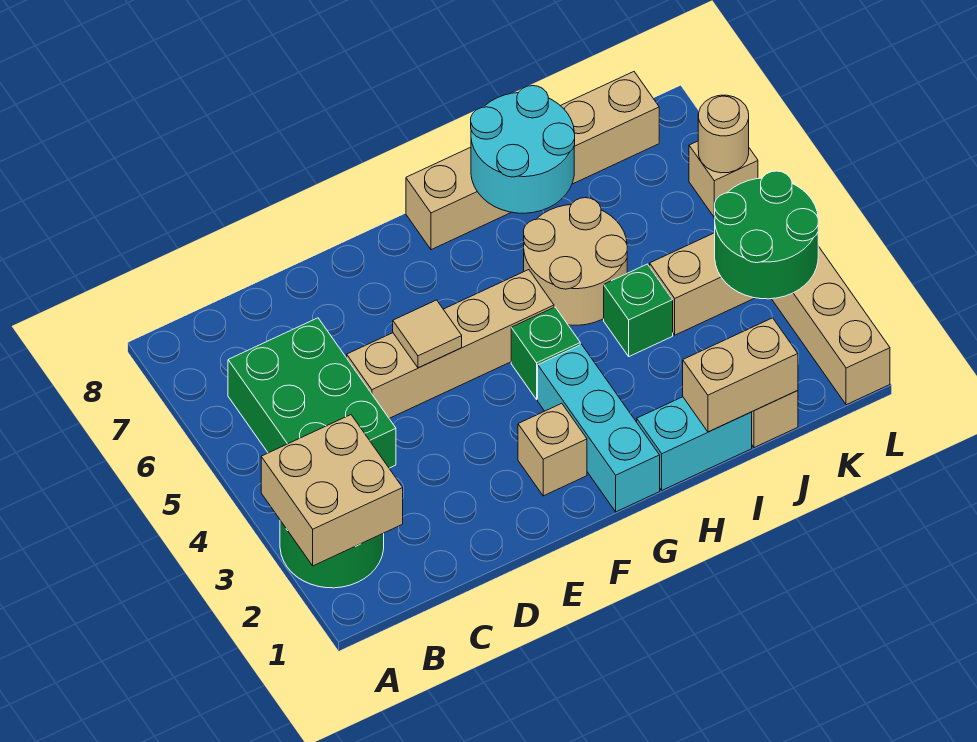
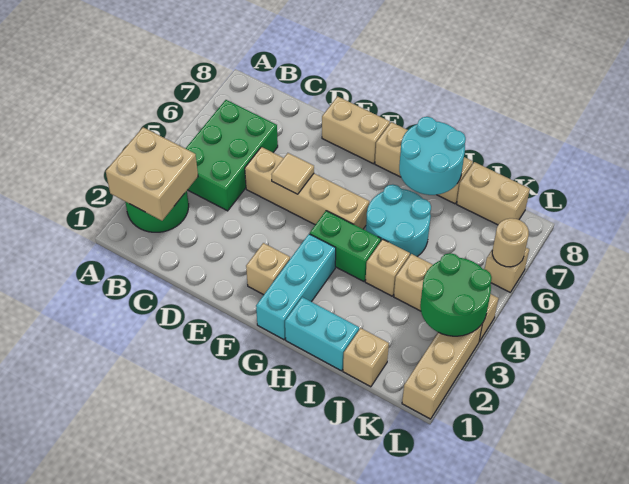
green brick G4 level 1 -> green brick G4:H4 level 1
tan round brick H5:I6 level 1 -> cyan round brick H5:I6 level 1
tan brick I1:J1 level 2 -> tan brick E8:F8 level 1
green brick I4 level 1 -> tan brick I4 level 1

